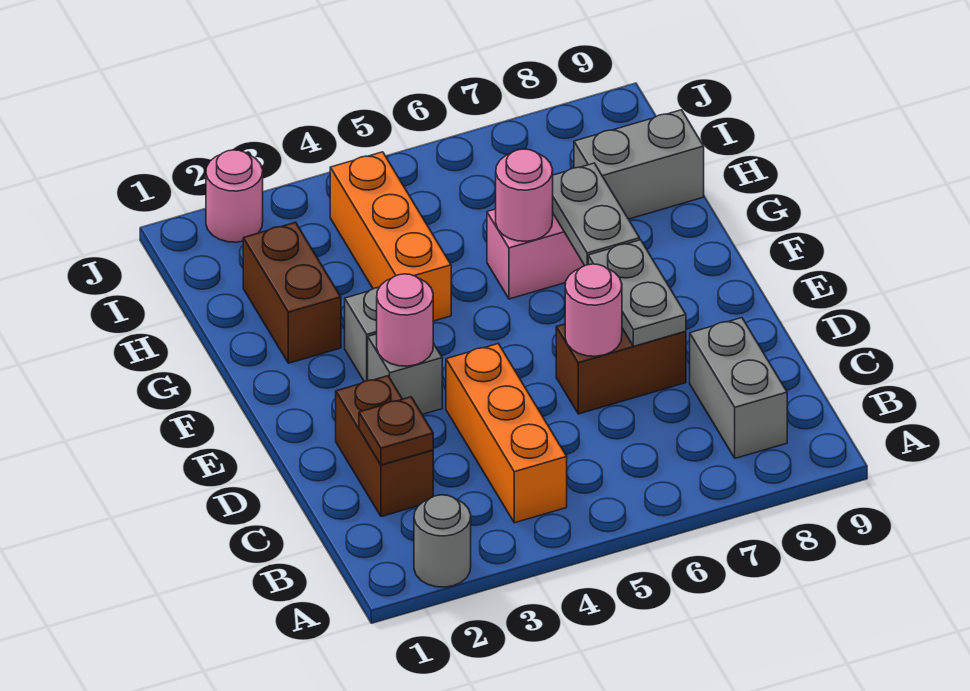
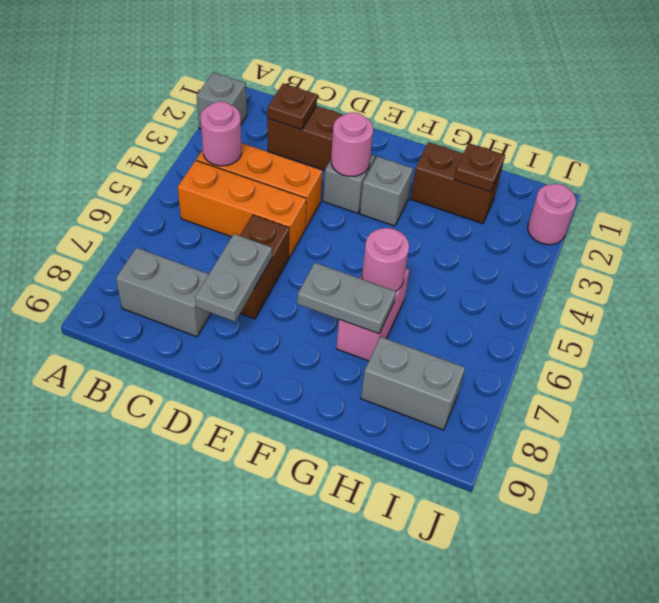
grey round brick A2 level 1 -> grey brick A2 level 1
pink round brick D6 level 2 -> pink round brick B4 level 2
grey plate D7:E7 level 2 -> grey plate D7:D8 level 2
orange brick G4:I4 level 1 -> orange brick B5:D5 level 1
none -> brown plate H2 level 2
grey brick H8:H9 level 1 -> grey brick H8:I8 level 1

